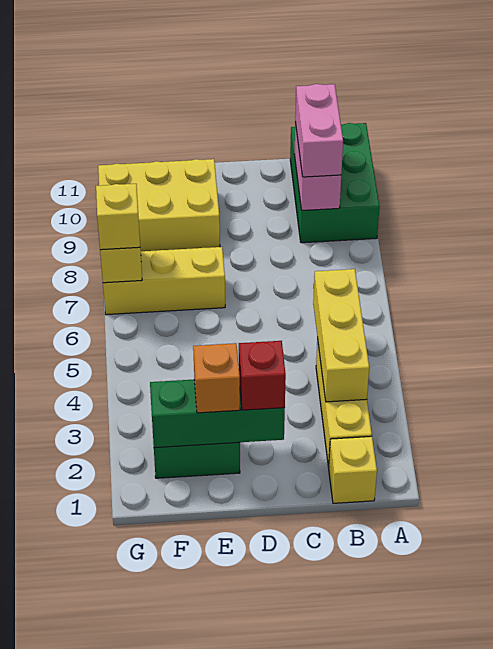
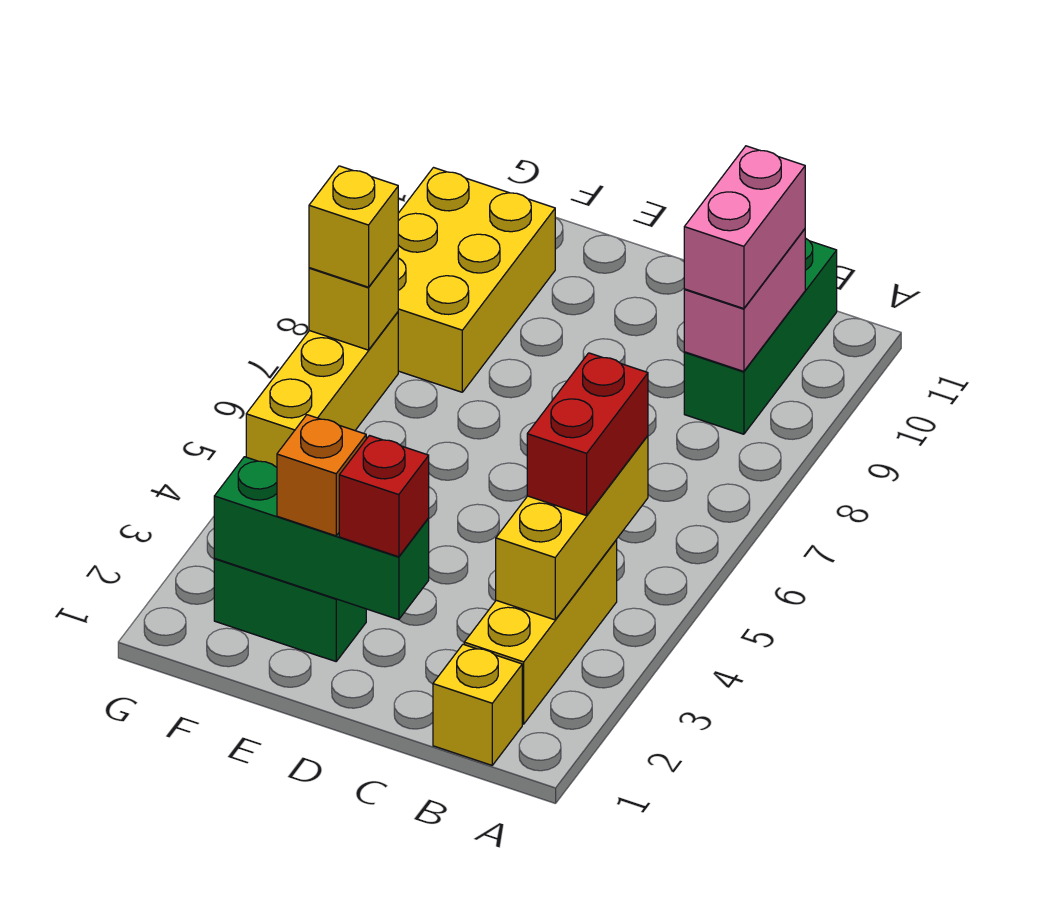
green brick A9:B11 level 1 -> green brick B9:B11 level 1
none -> red brick B4:B5 level 3
yellow brick E7:G7 level 1 -> yellow brick G5:G7 level 1
yellow brick E9:G10 level 1 -> yellow brick F8:G10 level 1

